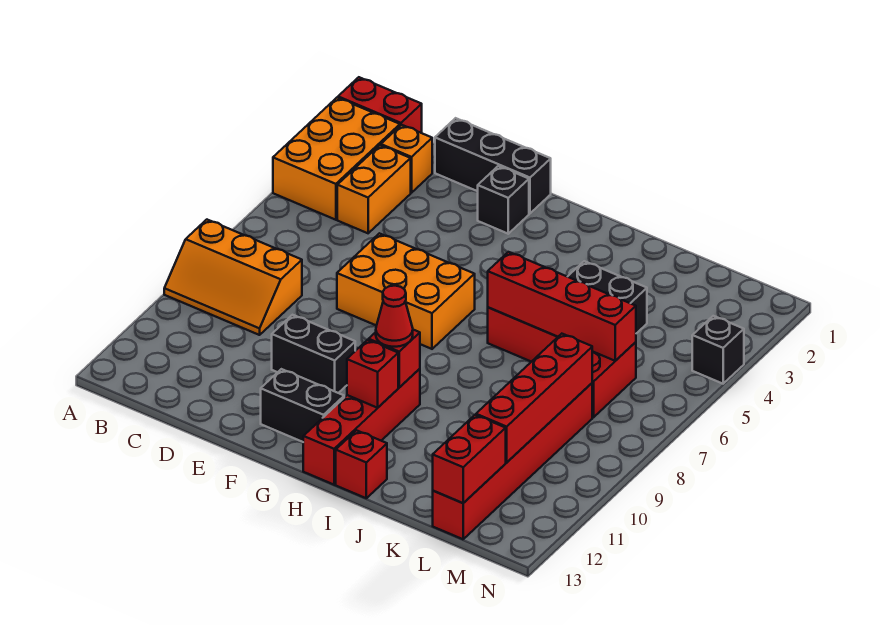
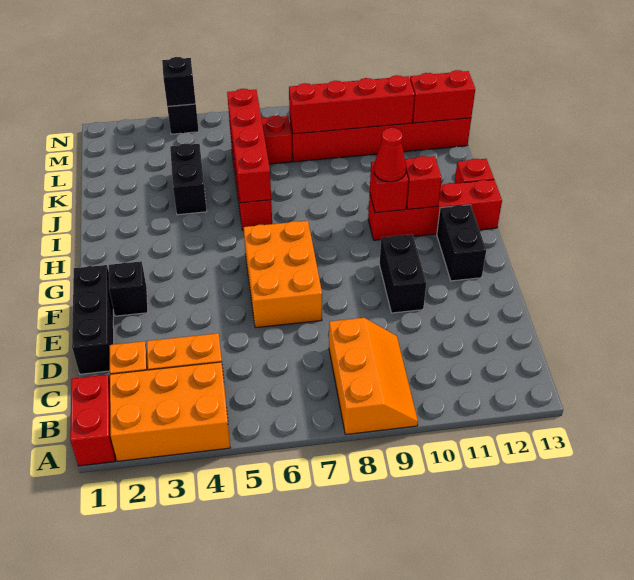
none -> black brick N4 level 2

